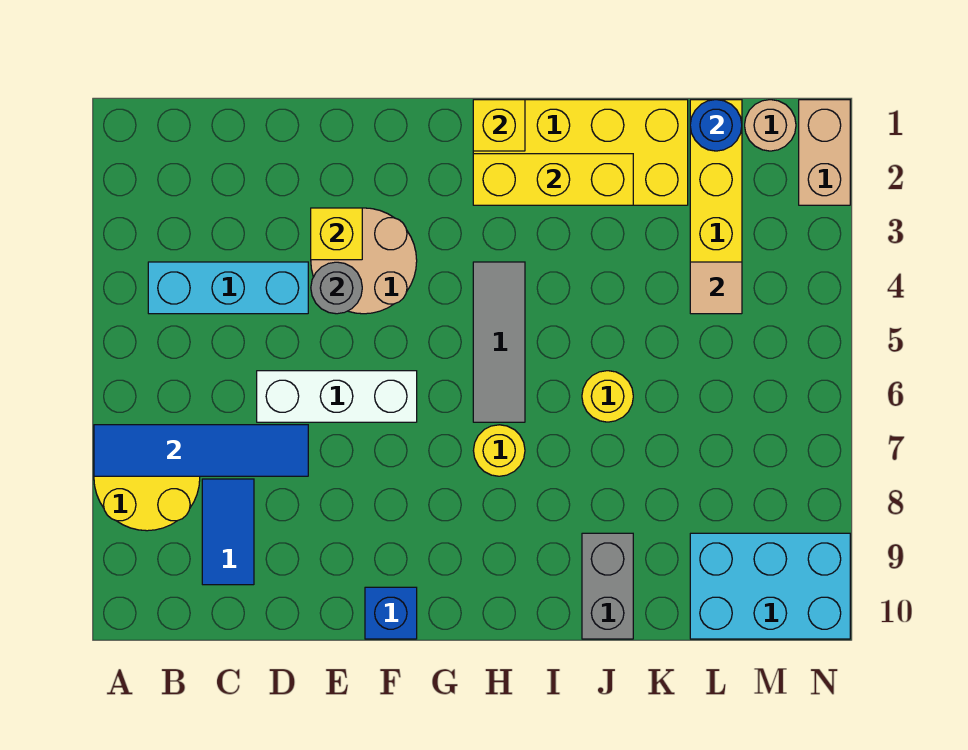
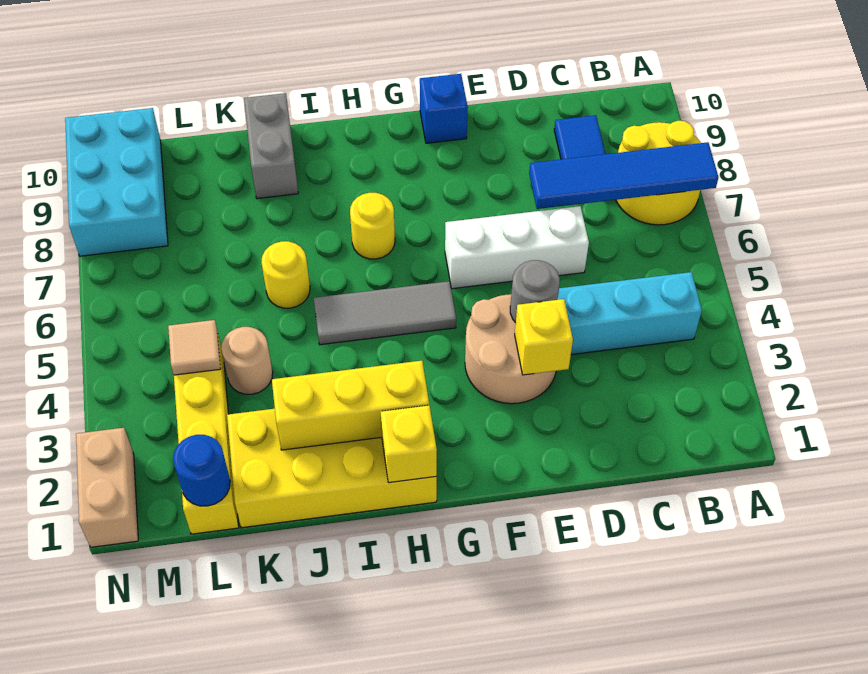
grey tile H4:H6 level 1 -> grey tile G5:I5 level 1
cyan brick L9:N10 level 1 -> cyan brick M8:N10 level 1
tan round brick M1 level 1 -> tan round brick K4 level 1

